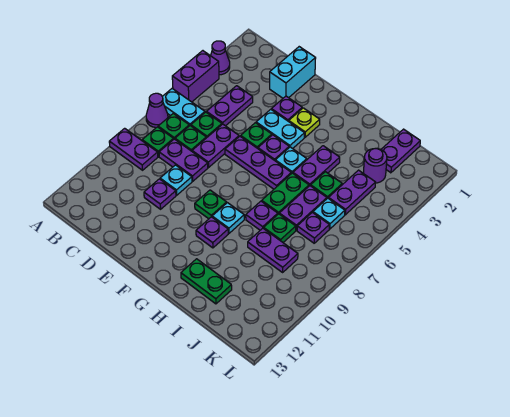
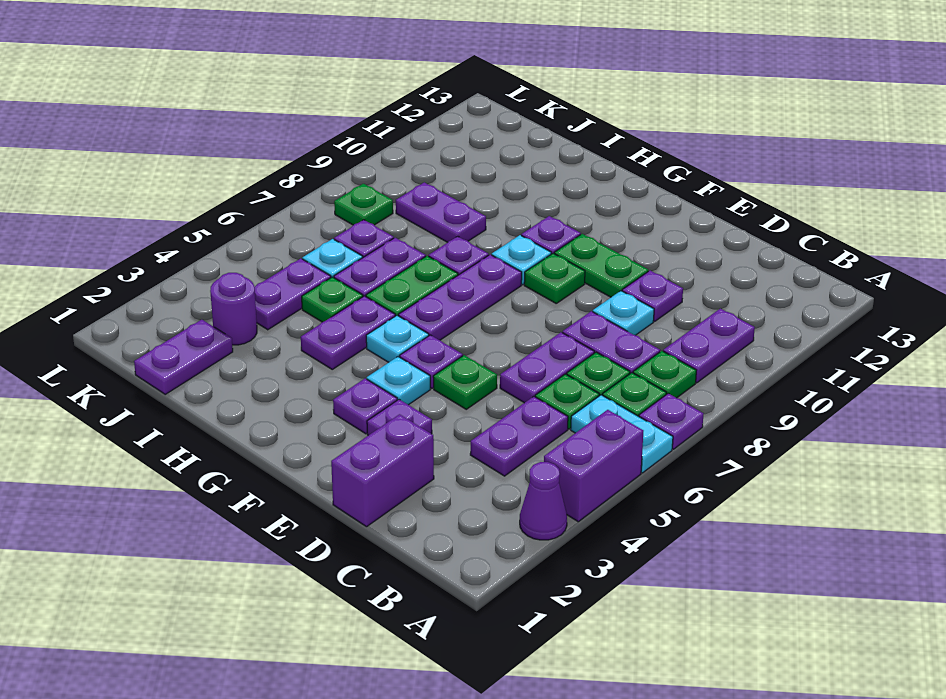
purple cone A7 level 1 -> purple plate A7 level 1
purple plate A9:B9 level 1 -> purple plate B9:B10 level 1
cyan brick D1:D2 level 1 -> purple brick D1:D2 level 1
cyan plate E4:F4 level 1 -> cyan plate F4 level 1
purple plate E6:G6 level 1 -> purple plate G6:G8 level 1
lime plate F3 level 1 -> purple plate F3 level 1
green plate H12:I12 level 1 -> green plate E10:F10 level 1
green plate I8 level 1 -> green plate K8 level 1

